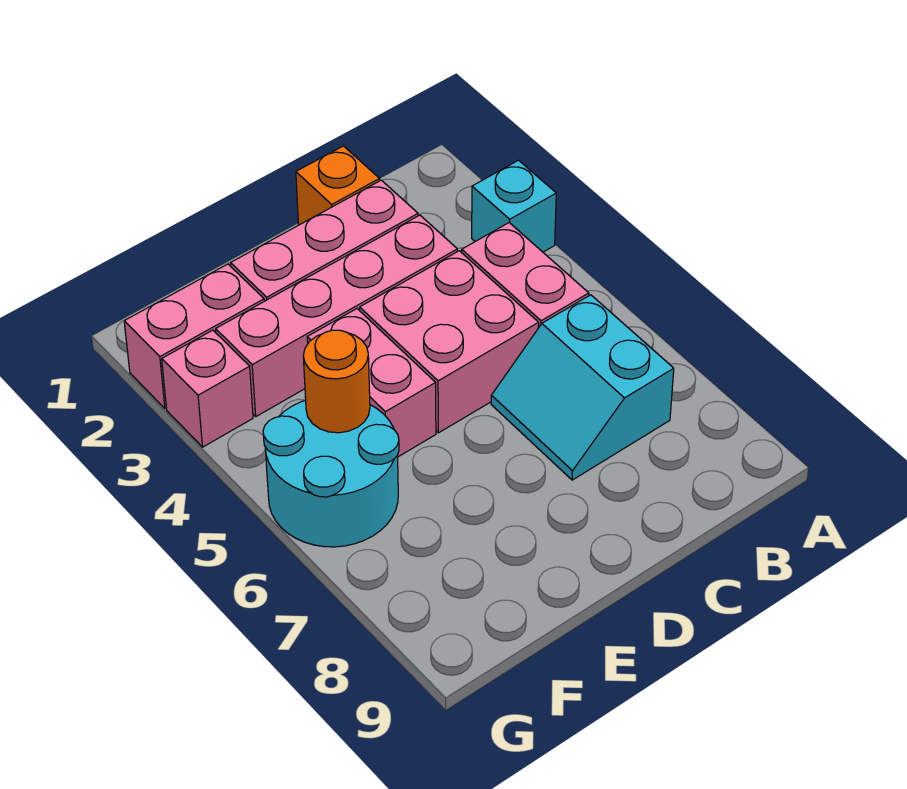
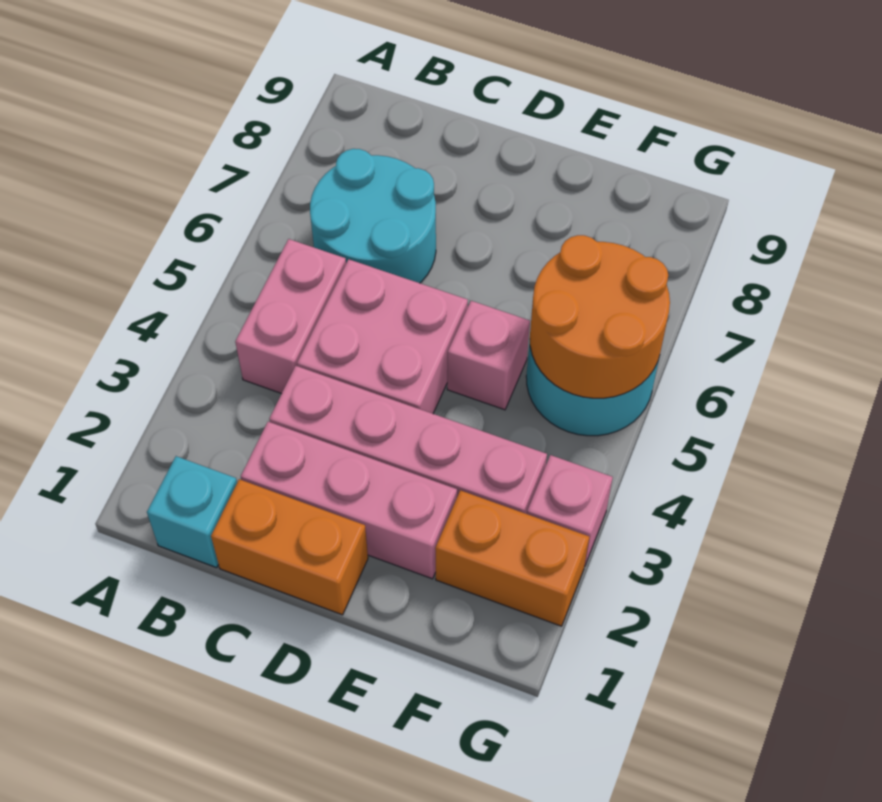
cyan brick A3 level 1 -> cyan brick B1 level 1
cyan slope B6:C7 level 1 top B -> cyan round brick B6:C7 level 1
orange brick C1 level 1 -> orange brick C1:D1 level 1
pink brick E4:E5 level 1 -> pink brick E5 level 1
pink brick F2:G2 level 1 -> orange brick F2:G2 level 1
orange round brick F5 level 2 -> orange round brick F5:G6 level 2

